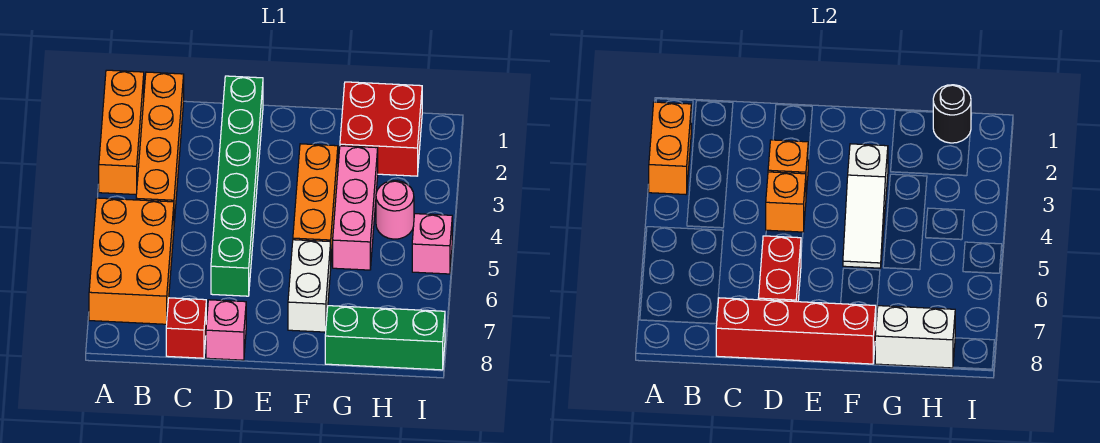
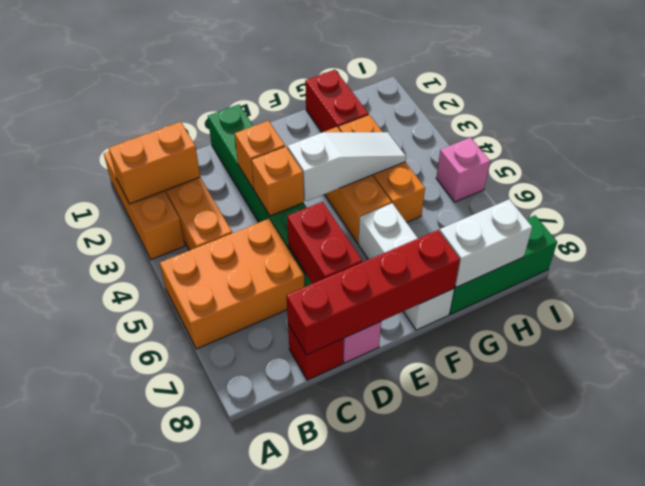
orange brick A2:A3 level 2 -> orange brick A2:B2 level 2
orange brick A5:B7 level 1 -> orange brick A5:C6 level 1
white slope F3:F5 level 2 top 3 -> white slope E4:G4 level 2 top E
white brick F6:F7 level 1 -> white brick F6:F8 level 1
red brick G1:H2 level 1 -> red brick G1:G2 level 1
pink brick G3:G5 level 1 -> orange brick G3:G5 level 1
black round brick H1 level 2 -> none
pink round brick H4 level 1 -> none

